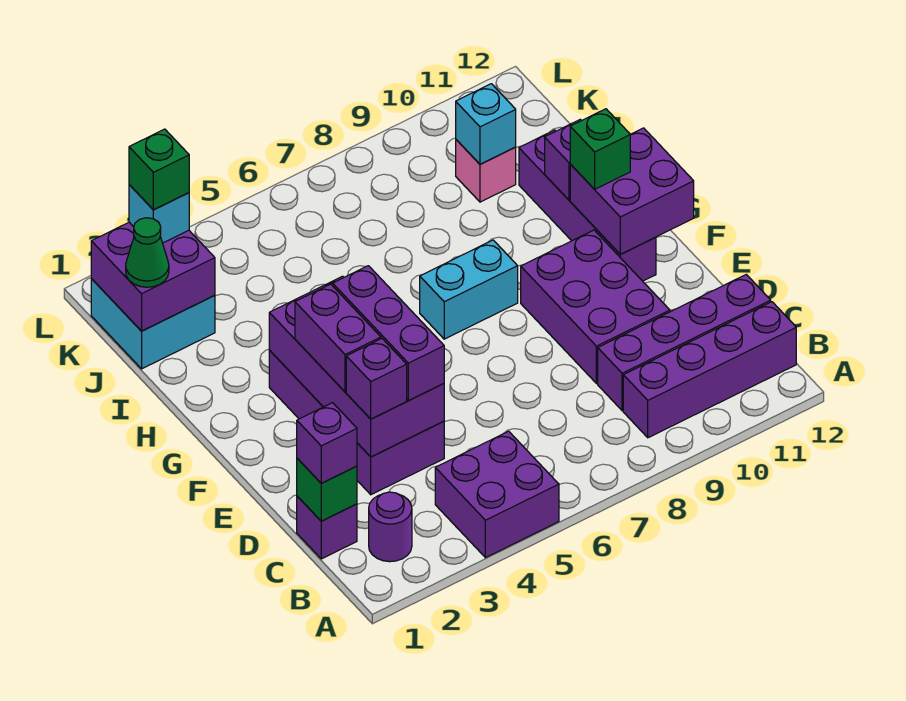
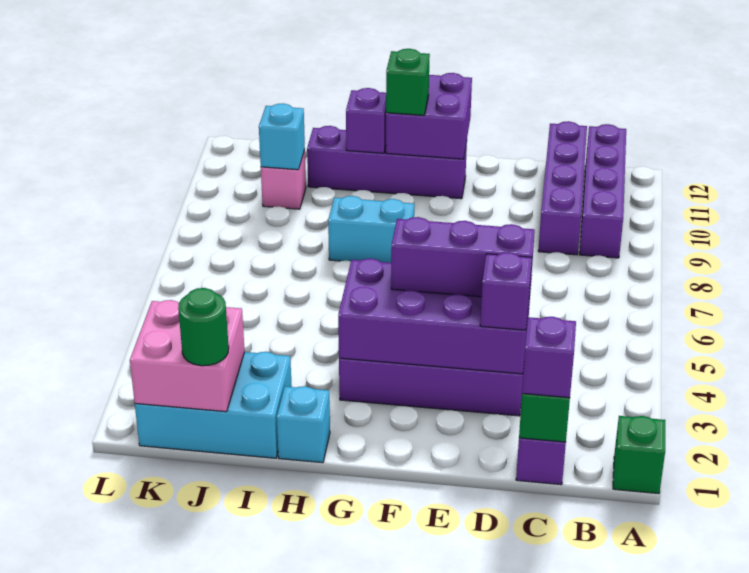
purple brick A4:B5 level 1 -> none
purple round brick B2 level 1 -> none
purple brick D9:F10 level 1 -> none
purple brick E3:F3 level 3 -> none
cyan brick G7:G8 level 1 -> cyan brick G8:H8 level 1
cyan brick J1:K2 level 1 -> cyan brick I1:K2 level 1
purple brick J1:K2 level 2 -> pink brick J1:K2 level 2
green cone J1 level 3 -> green round brick J1 level 3
cyan brick K2 level 3 -> cyan brick H1 level 1
green brick K2 level 4 -> green brick A1 level 1

